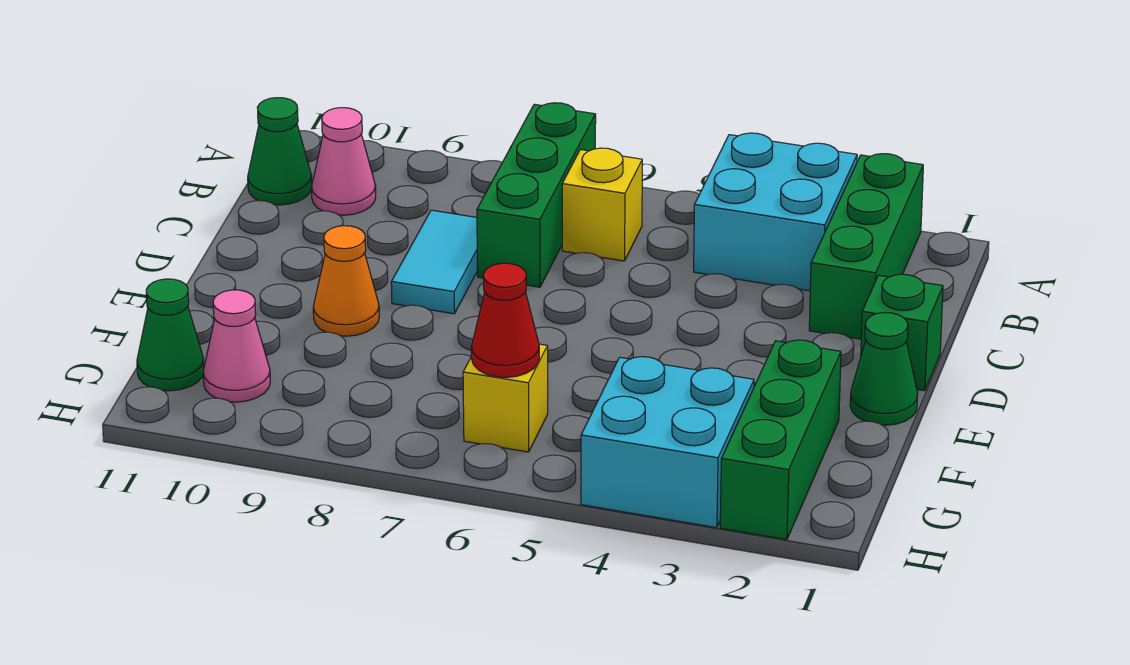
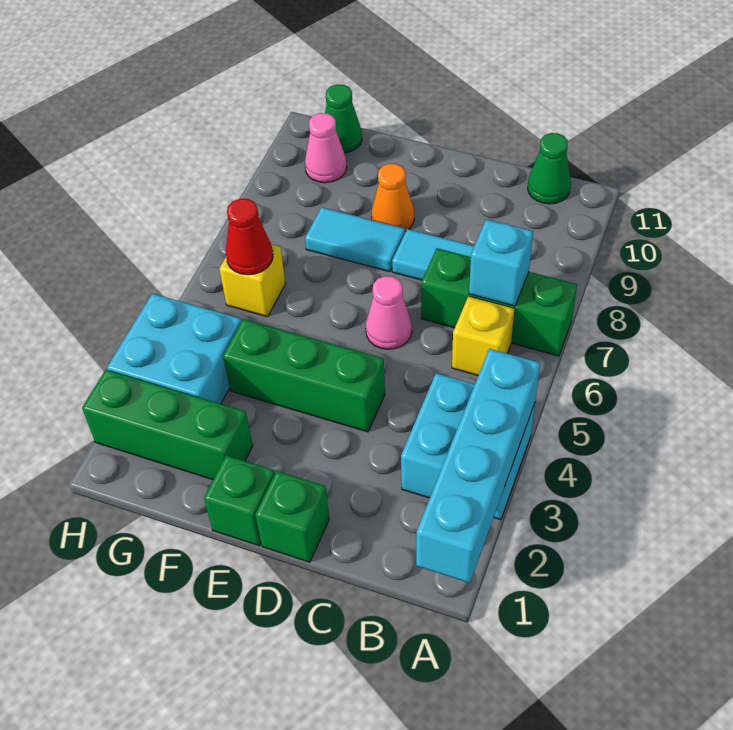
none -> cyan brick A1:A4 level 2
green brick A2:C2 level 1 -> green brick D4:F4 level 1
none -> cyan brick B7 level 2
pink cone B10 level 1 -> pink cone D6 level 1
green cone E1 level 1 -> green brick E1 level 1
none -> cyan tile E8:F8 level 1

